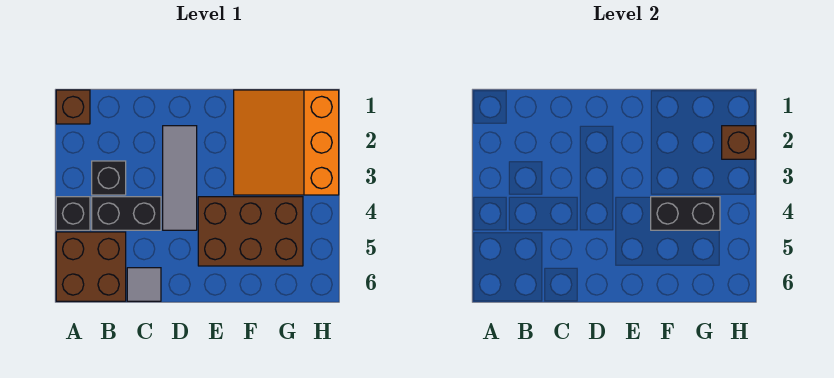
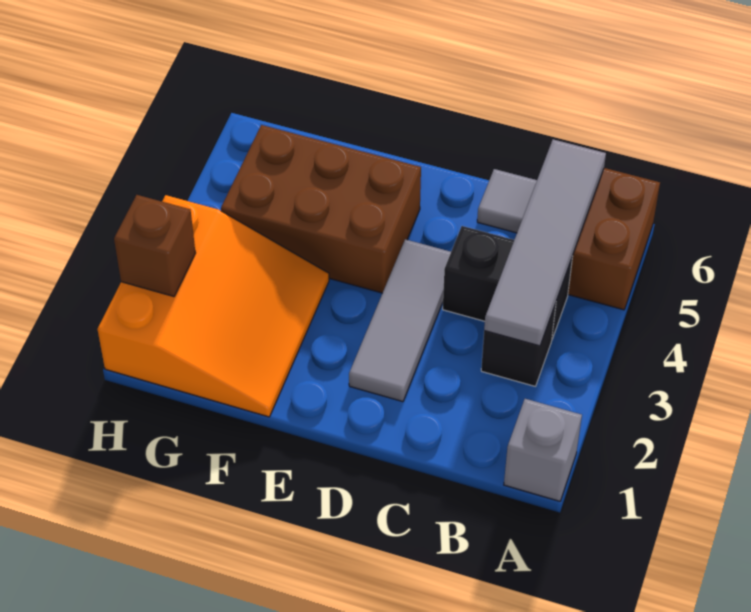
brown brick A1 level 1 -> grey brick A1 level 1
black brick A4 level 1 -> none
none -> grey tile B3:B6 level 2
black brick F4:G4 level 2 -> none

